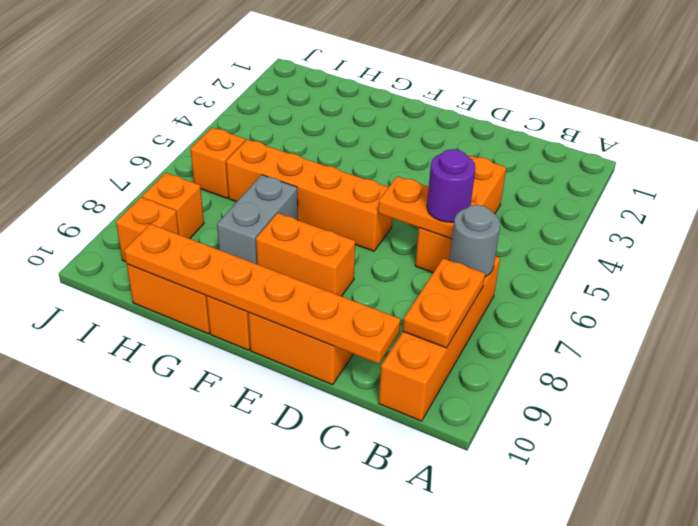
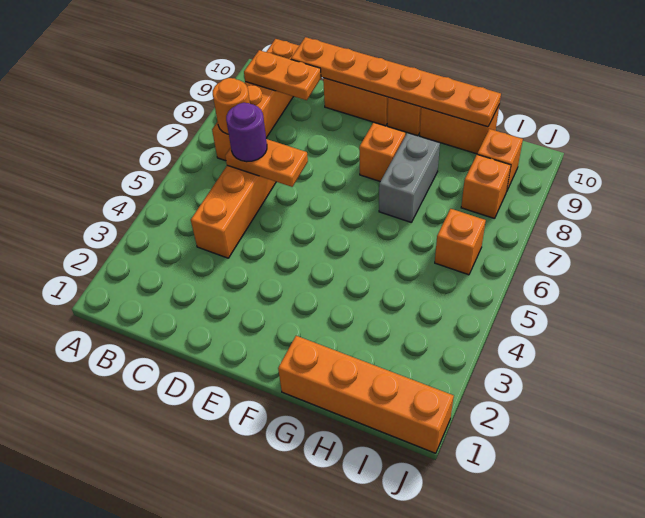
grey round brick B7 level 2 -> orange round brick B7 level 2
orange plate B8:B9 level 2 -> orange plate B9:C9 level 2
orange brick E6:H6 level 1 -> orange brick G1:J1 level 1
orange brick E8:F8 level 1 -> orange brick F8 level 1

